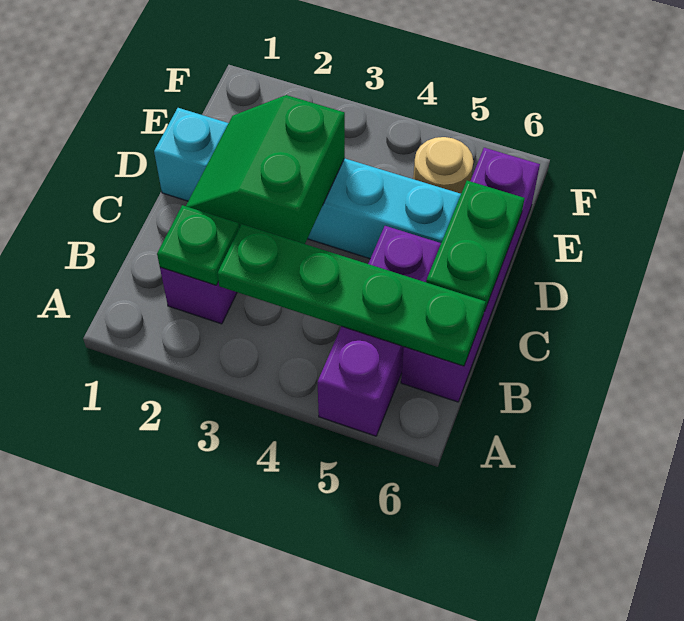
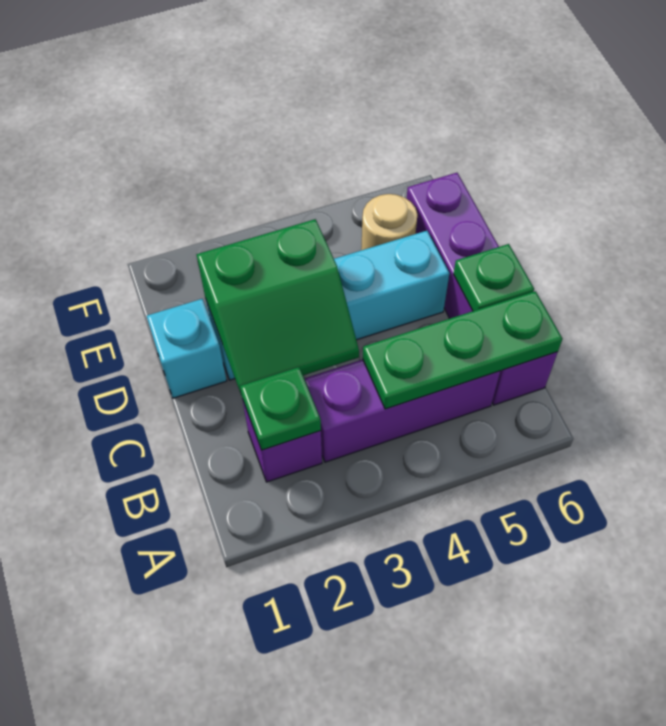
purple brick A5:C5 level 1 -> purple brick B3:B5 level 1
green plate B3:B6 level 2 -> green plate B4:B6 level 2
green slope C2:D3 level 2 top 3 -> green slope C2:D3 level 2 top D
green plate C6:D6 level 2 -> green plate C6 level 2

